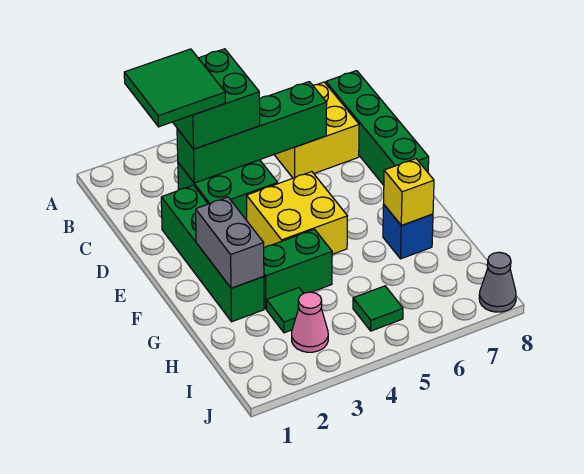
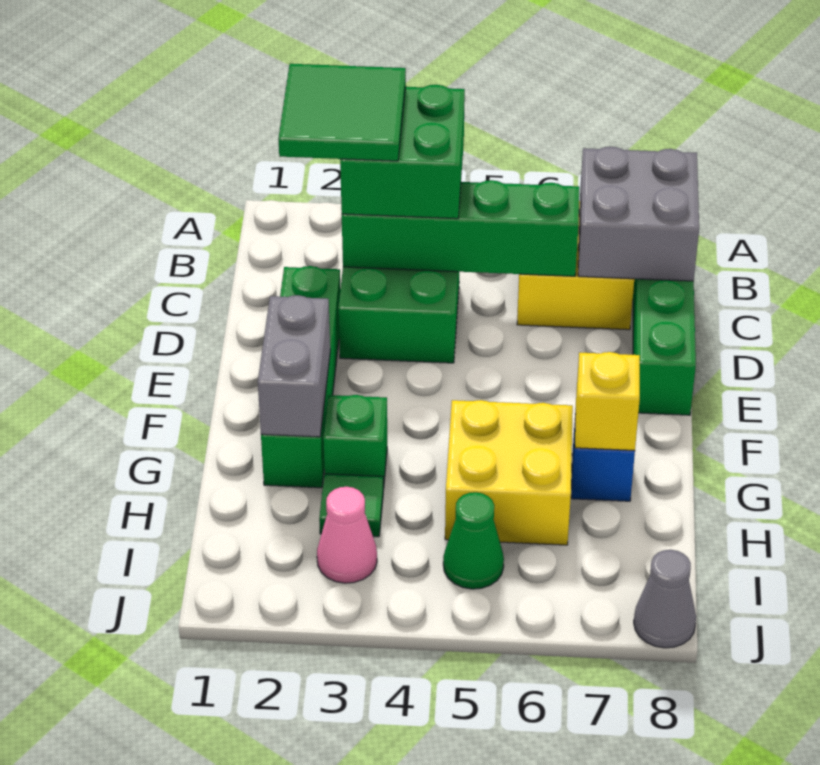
none -> grey brick B7:C8 level 2
yellow brick E4:F5 level 1 -> yellow brick G5:H6 level 1
green brick G3:G4 level 1 -> green brick G3 level 1
green tile I5 level 1 -> green cone I5 level 1

